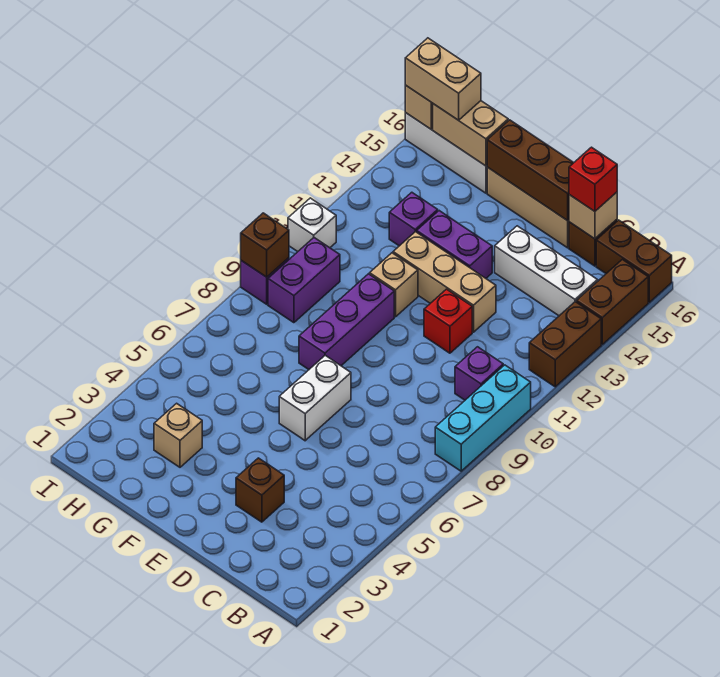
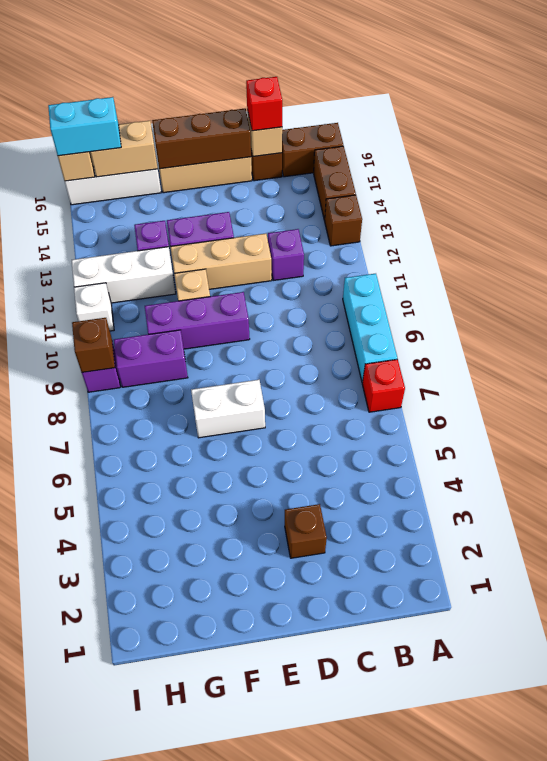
brown brick A12:A13 level 1 -> brown brick A13 level 1
purple brick B10 level 1 -> purple brick C12 level 1
white brick B14:D14 level 1 -> white brick G12:I12 level 1
red brick D11 level 1 -> red brick A7 level 1
white brick E6:E7 level 1 -> white brick E7:F7 level 1
purple brick F8:F10 level 1 -> purple brick E10:G10 level 1
tan brick G3 level 1 -> none
purple brick H9:H10 level 1 -> purple brick G9:H9 level 1
tan brick H16:I16 level 3 -> cyan brick H16:I16 level 3

